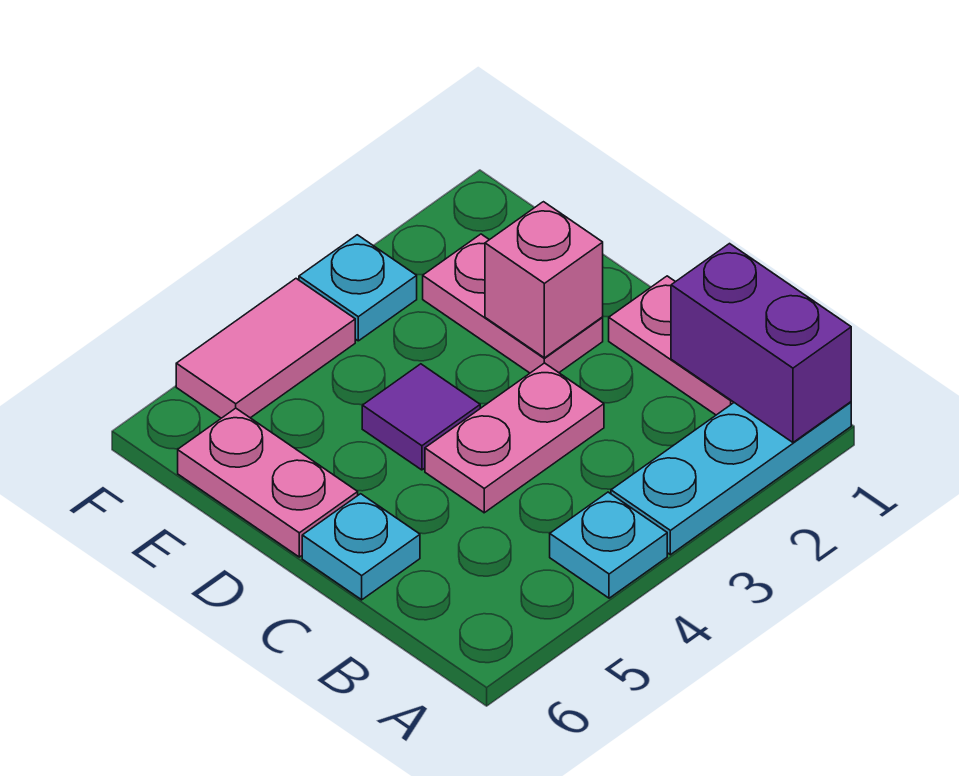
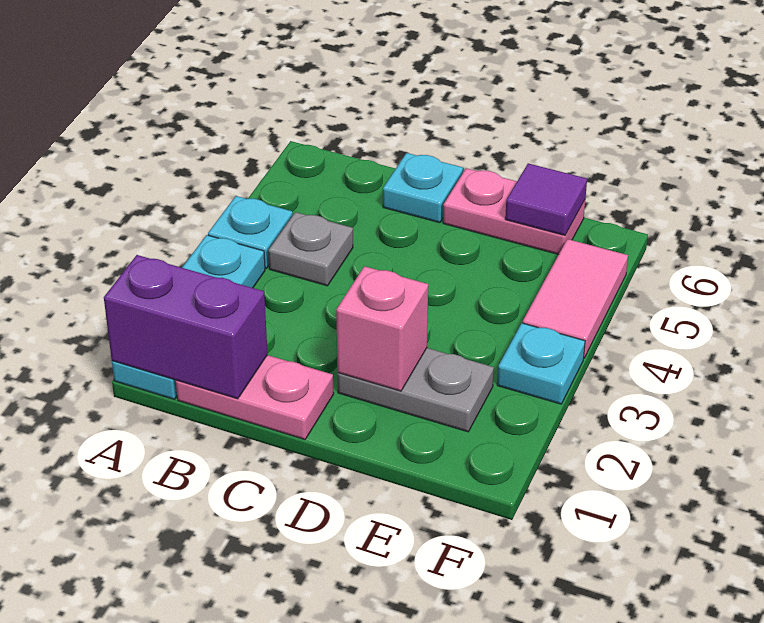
none -> grey plate B4 level 1
pink plate C3:C4 level 1 -> none
pink plate D2:E2 level 1 -> grey plate D2:E2 level 1
purple tile D4 level 1 -> purple tile E6 level 2

